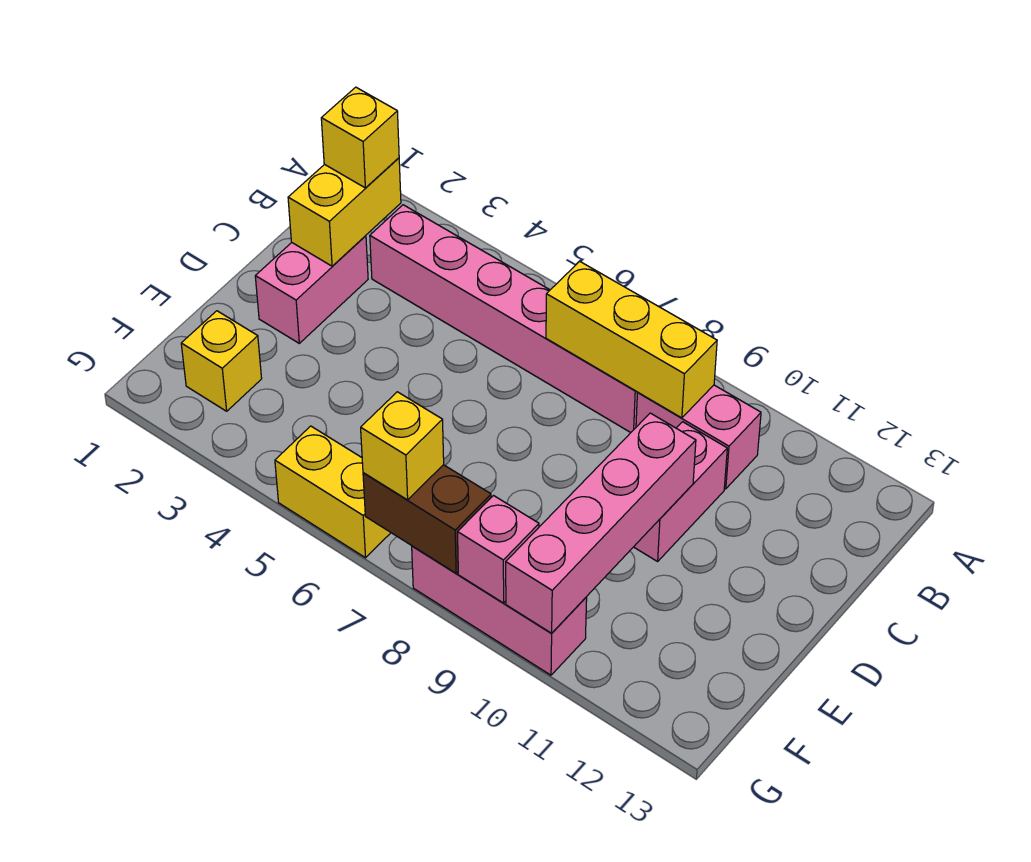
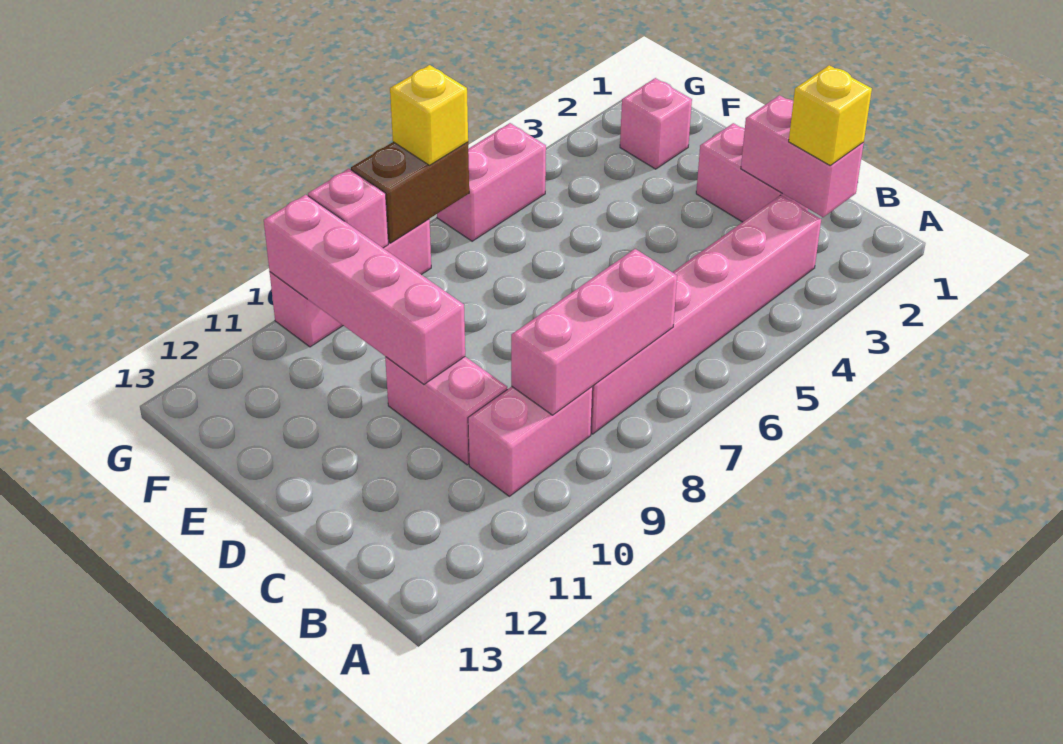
yellow brick B2:C2 level 2 -> pink brick B2:C2 level 2
yellow brick B7:B9 level 2 -> pink brick B7:B9 level 2
yellow brick F2 level 1 -> pink brick F2 level 1
yellow brick G5:G6 level 1 -> pink brick G5:G6 level 1

